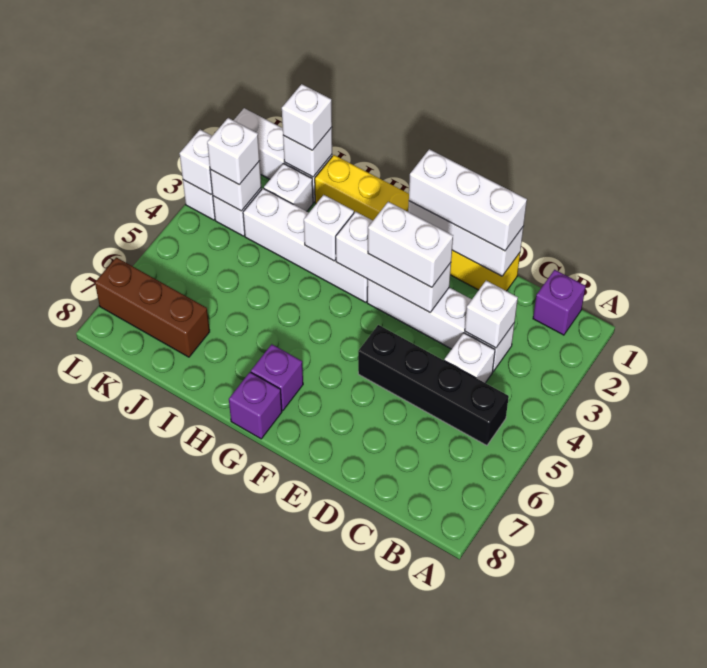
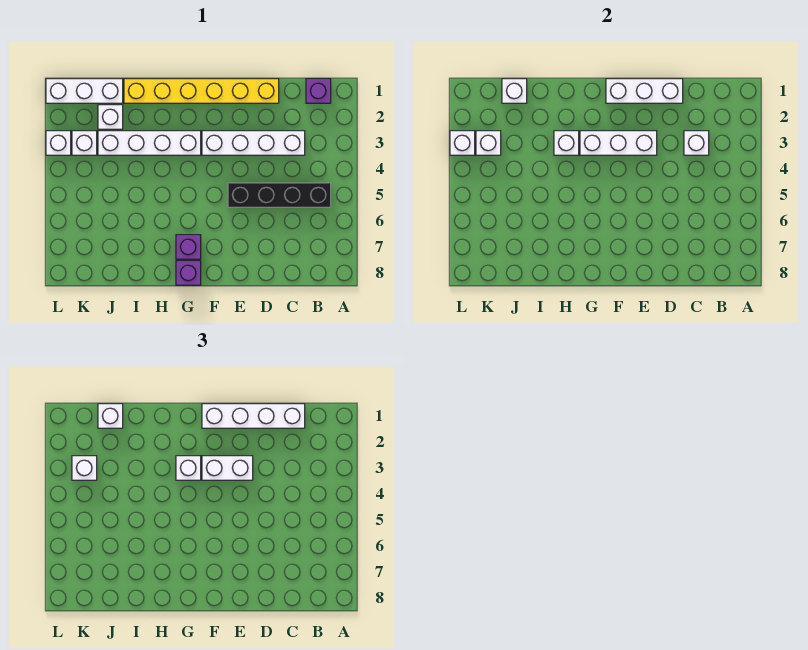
white brick C4 level 1 -> white brick G3 level 3
white brick D1:F1 level 3 -> white brick C1:F1 level 3
brown brick J7:L7 level 1 -> none

